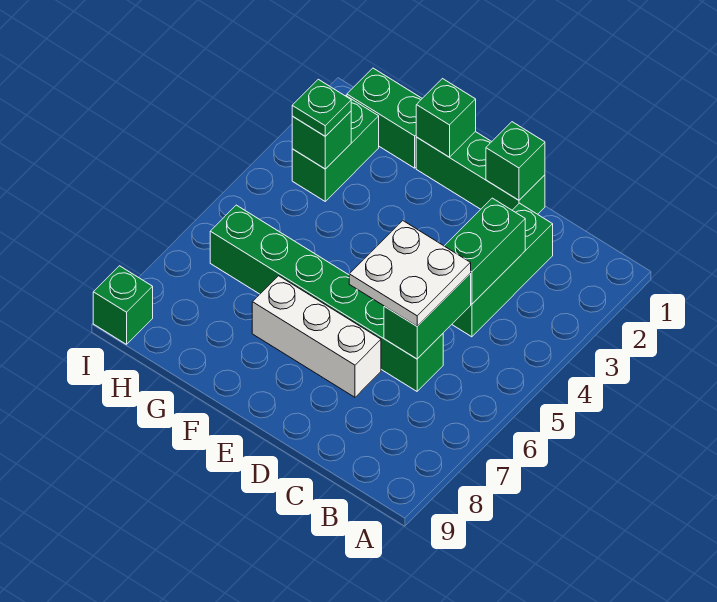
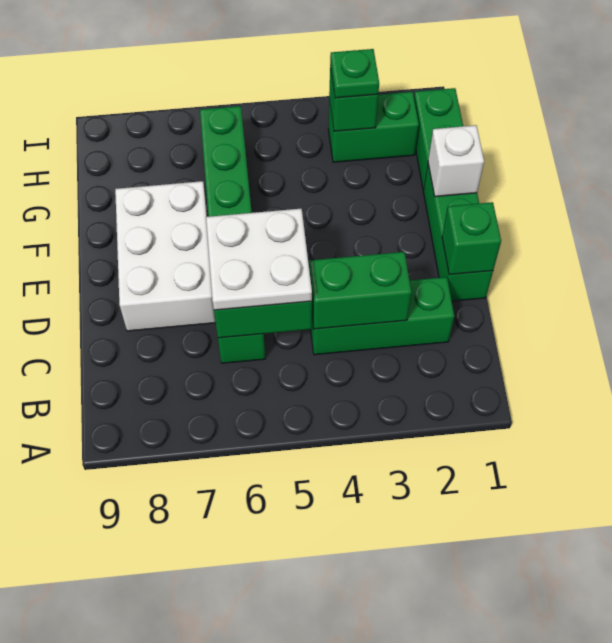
white brick D7:F7 level 1 -> white brick D7:F8 level 1
green brick F1 level 2 -> white brick F1 level 2
green brick I9 level 1 -> none

